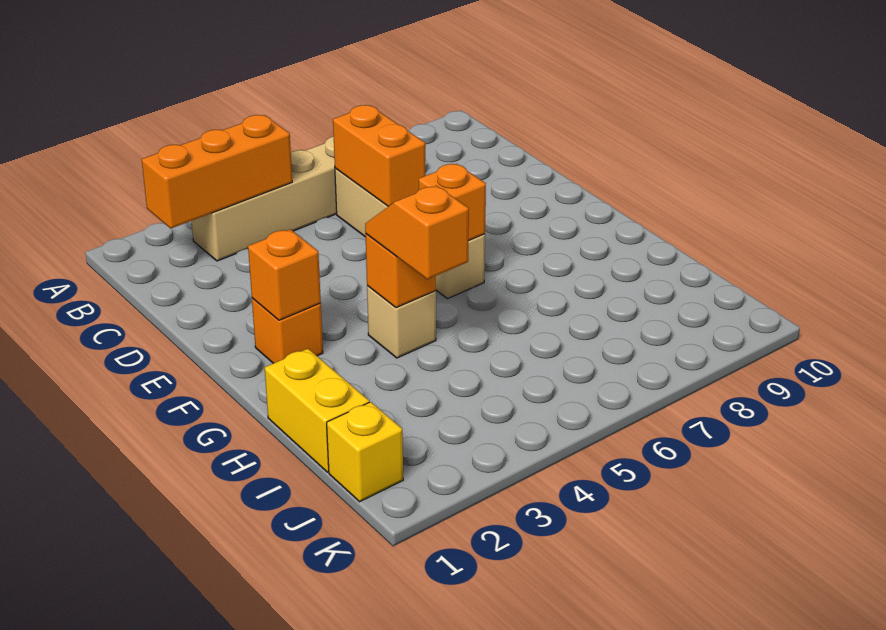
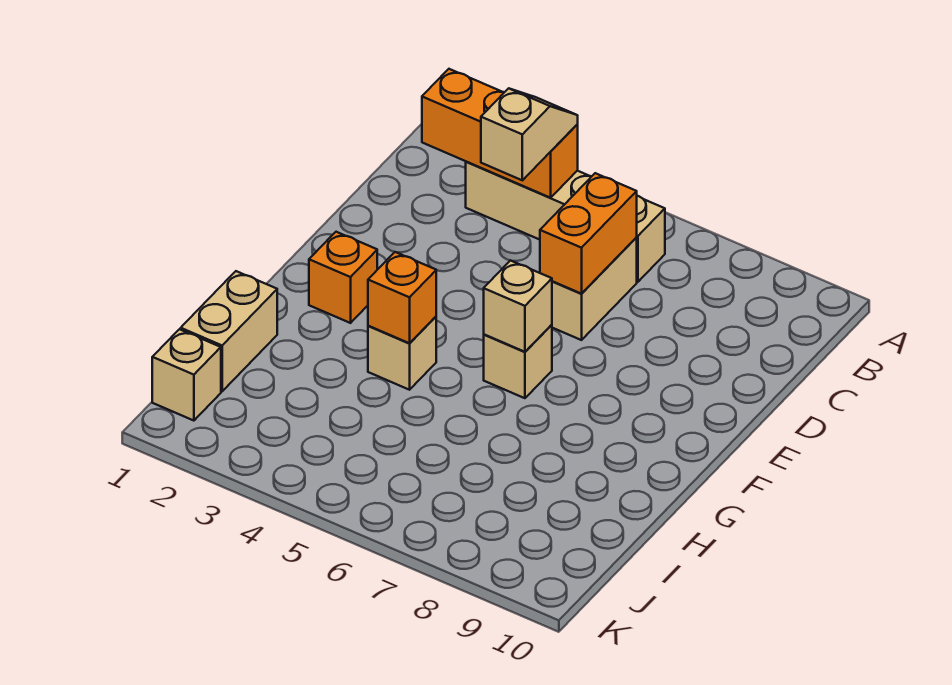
none -> tan slope B4:C4 level 3 top C
orange brick F2 level 2 -> none
orange brick F6 level 2 -> tan brick F6 level 2
orange slope G4:H4 level 3 top H -> none
yellow brick H1:I1 level 1 -> tan brick H1:I1 level 1
yellow brick J1 level 1 -> tan brick J1 level 1

